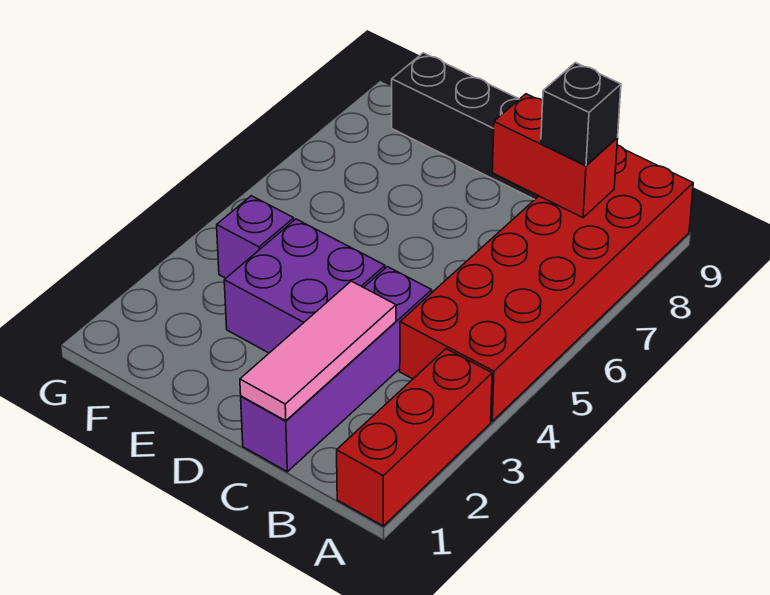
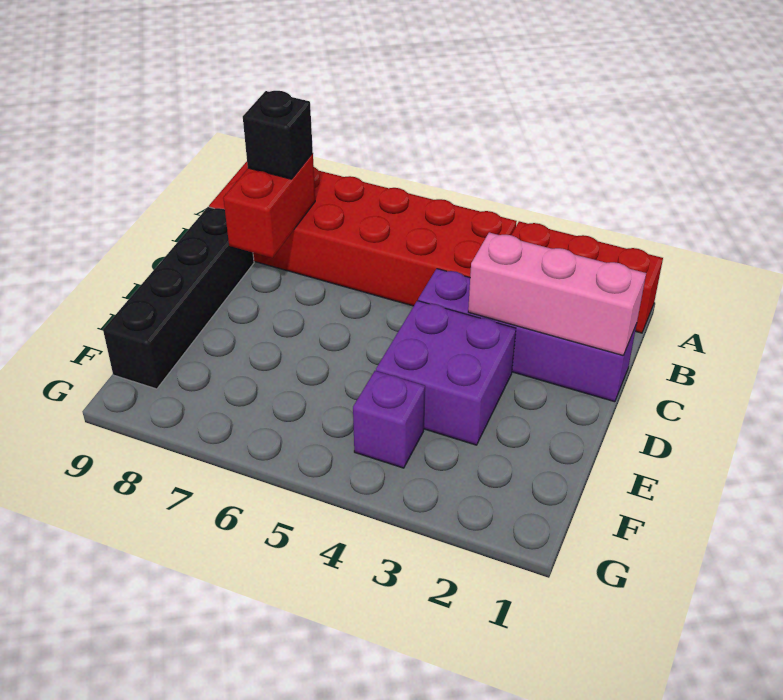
pink tile C1:C3 level 2 -> pink brick C1:C3 level 2

